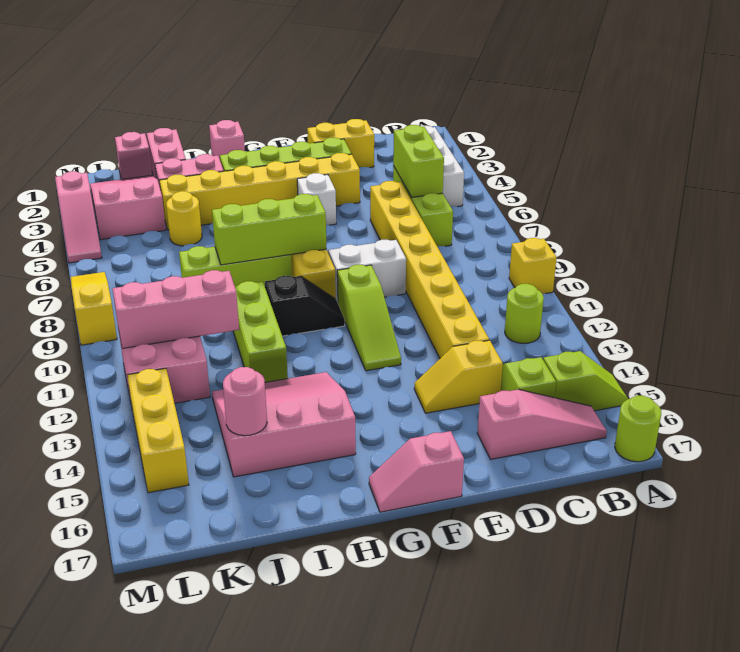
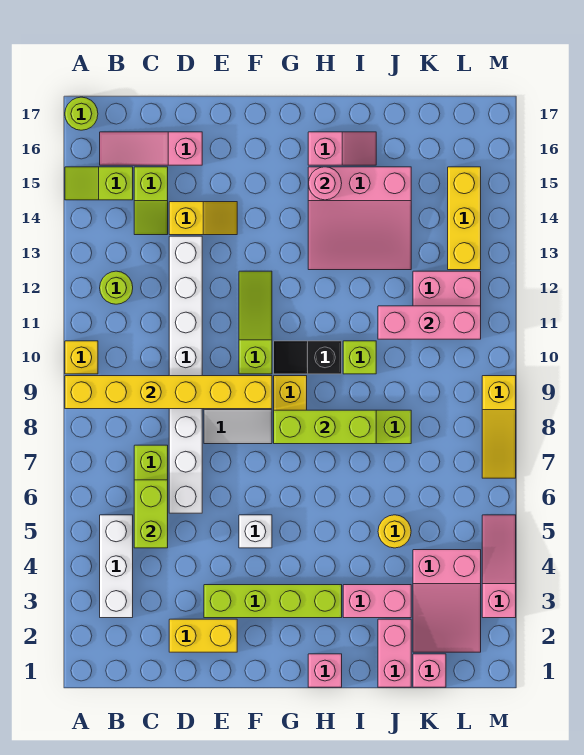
yellow brick D6:D13 level 1 -> white brick D6:D13 level 1
yellow brick E4:J4 level 1 -> yellow brick A9:F9 level 2
pink slope F17:G17 level 1 top F -> pink slope H16:I16 level 1 top H
lime brick I10:I12 level 1 -> lime brick I10 level 1
pink round brick J15 level 2 -> pink round brick H15 level 2

